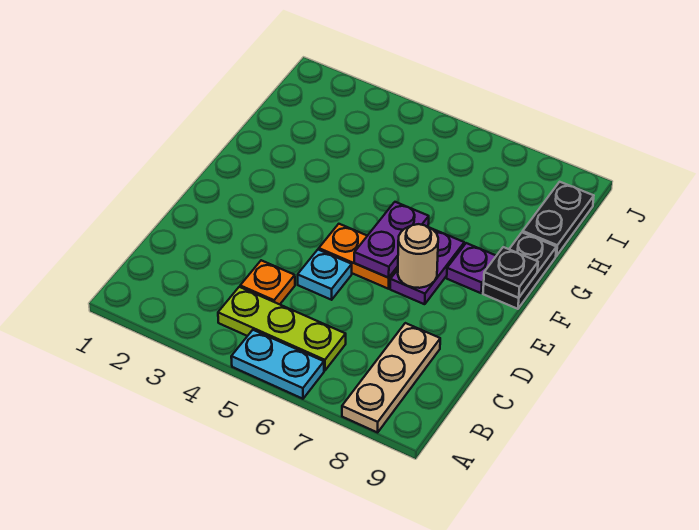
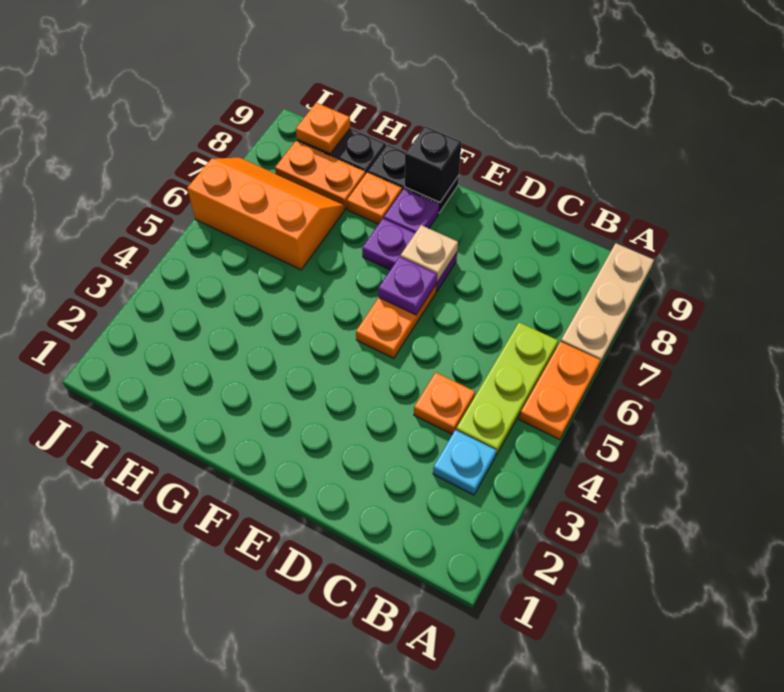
cyan plate A5:A6 level 1 -> orange plate A5:A6 level 1
tan plate A8:C8 level 1 -> tan plate A7:A9 level 1
cyan plate D5 level 1 -> cyan plate B3 level 1
purple plate E6:F6 level 2 -> purple plate E6 level 2
tan round brick E7 level 2 -> tan plate E7 level 2
black plate F9 level 2 -> black brick F9 level 2
none -> orange plate G8 level 1
none -> orange slope H6:J7 level 1 top 6
none -> orange plate H8:I8 level 1
none -> orange plate I9 level 2

